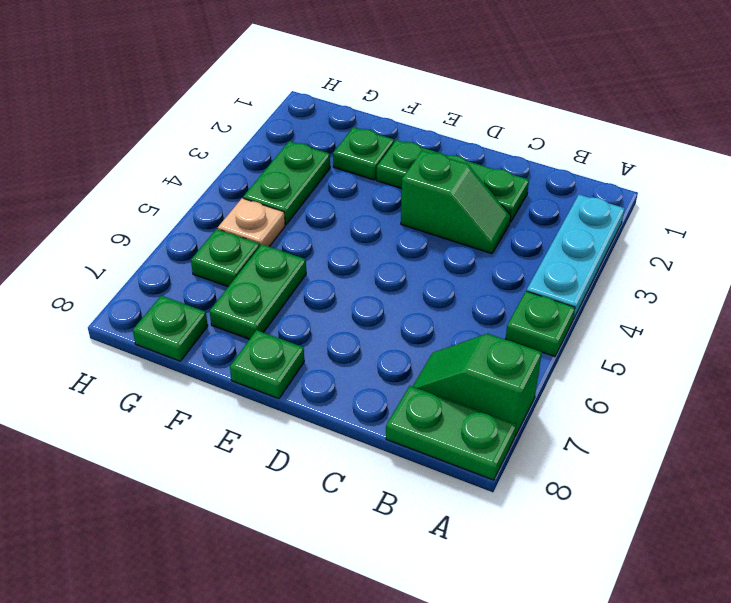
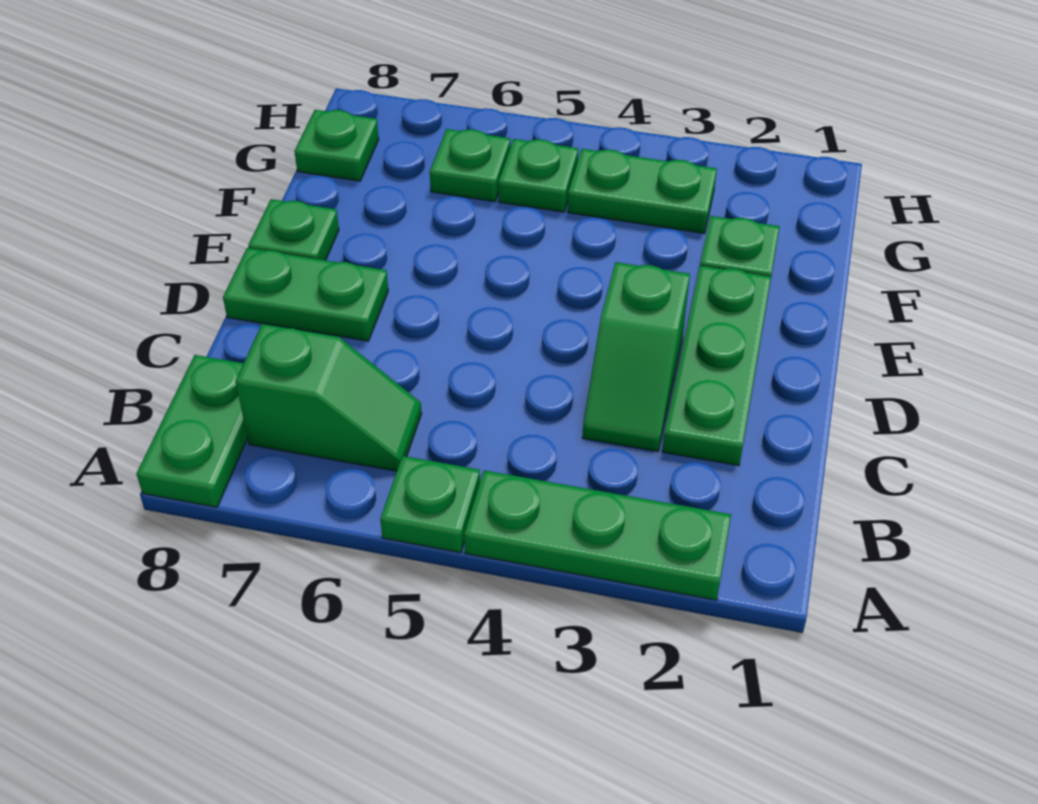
cyan plate A2:A4 level 1 -> green plate A2:A4 level 1
green slope A7:B7 level 1 top A -> green slope B6:B7 level 1 top 7
green plate F6:F7 level 1 -> green plate D7:D8 level 1
tan plate G5 level 1 -> green plate G5 level 1

